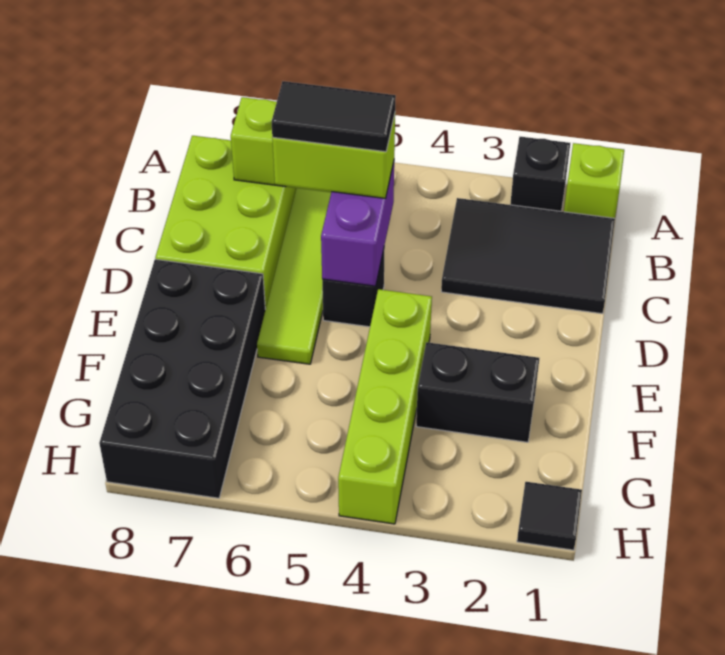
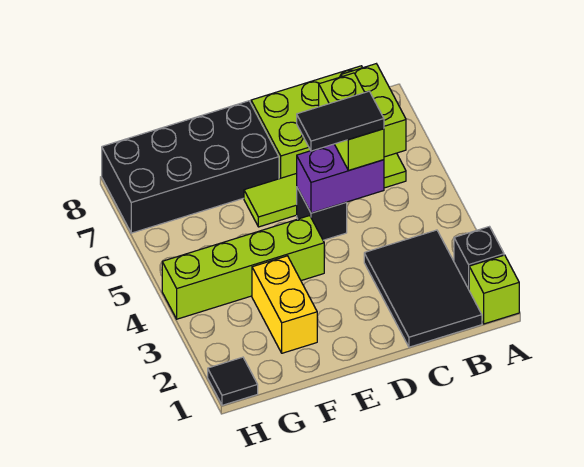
black tile C5:C6 level 4 -> black tile C5:D5 level 4
black brick F2:F3 level 1 -> yellow brick F2:F3 level 1

